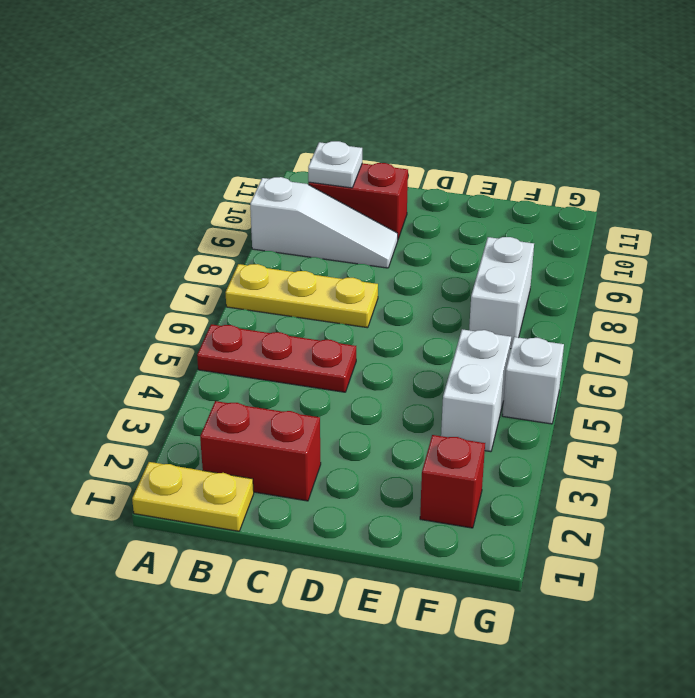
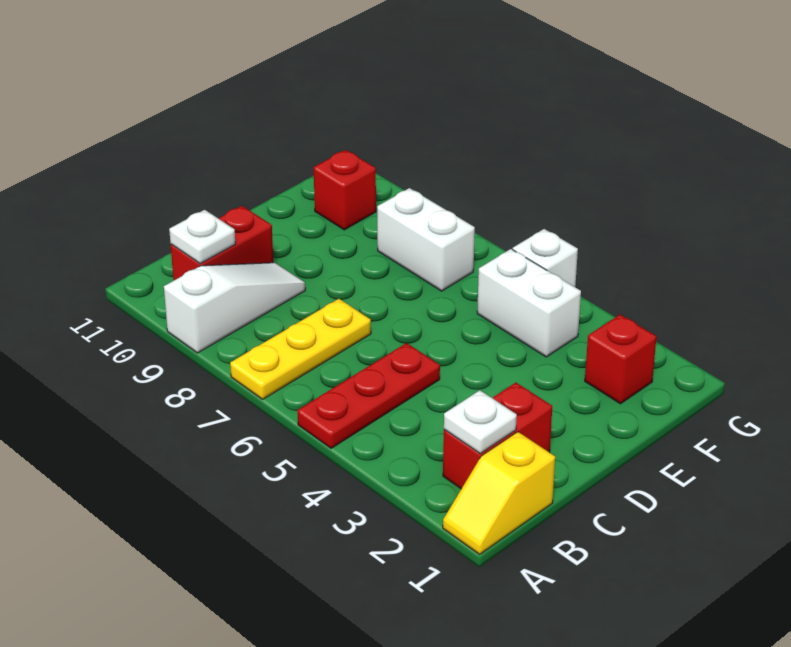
yellow plate A1:B1 level 1 -> yellow slope A1:B1 level 1 top B
none -> white plate B2 level 2
none -> red brick F10 level 1

